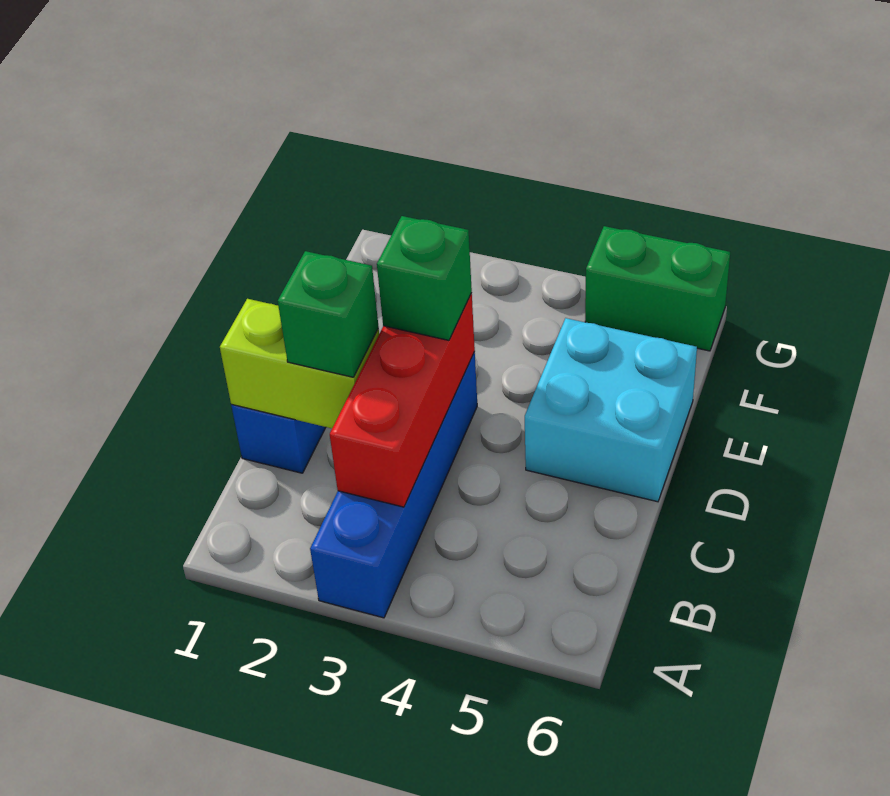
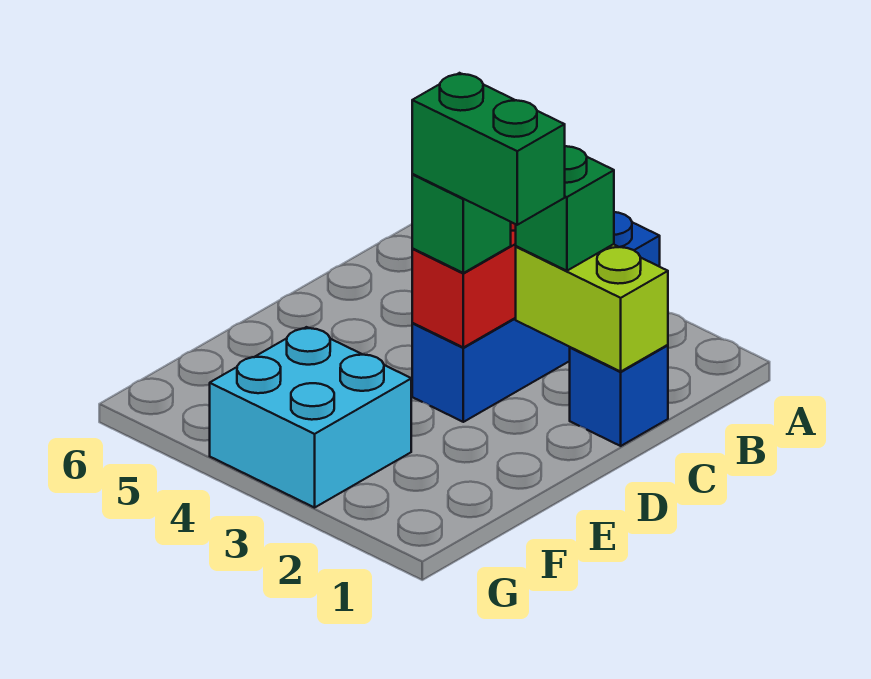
cyan brick D5:E6 level 1 -> cyan brick F3:G4 level 1
green brick G5:G6 level 1 -> green brick D2:D3 level 4

